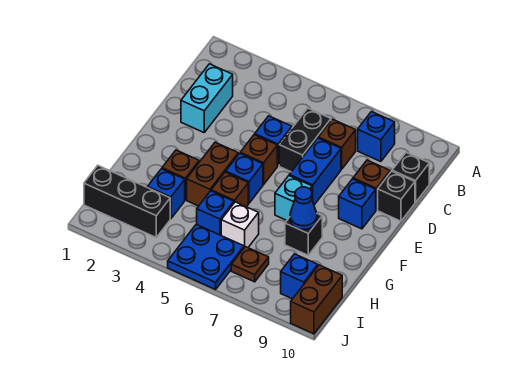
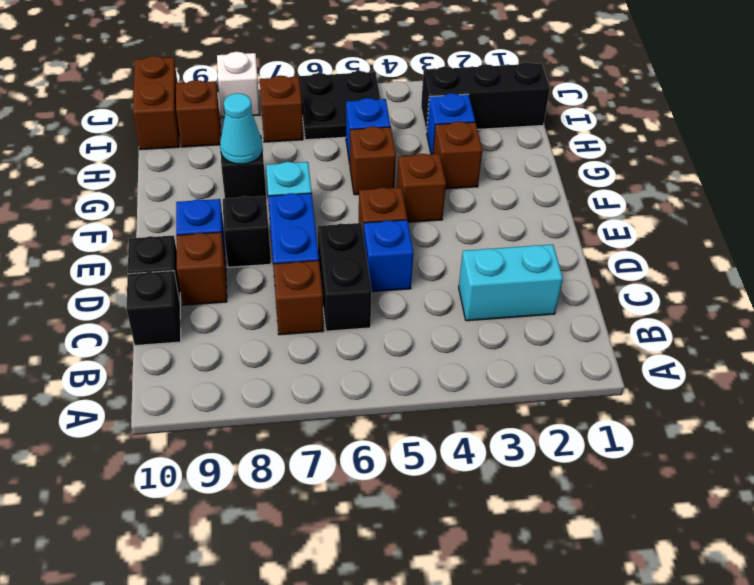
blue brick B8 level 1 -> none
cyan brick C2:D2 level 1 -> cyan brick C2:C3 level 1
none -> black brick E8 level 1
brown brick F4:G4 level 1 -> brown brick F4 level 1
blue brick F5 level 1 -> none
blue cone G8 level 2 -> cyan cone G8 level 2
white brick H6 level 1 -> white brick J8 level 1
blue plate I5:J6 level 1 -> black plate I5:J6 level 1
brown plate I7 level 1 -> brown brick I7 level 1
blue brick I9 level 1 -> brown brick I9 level 1

